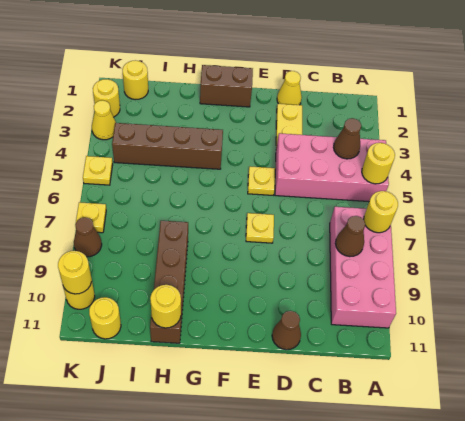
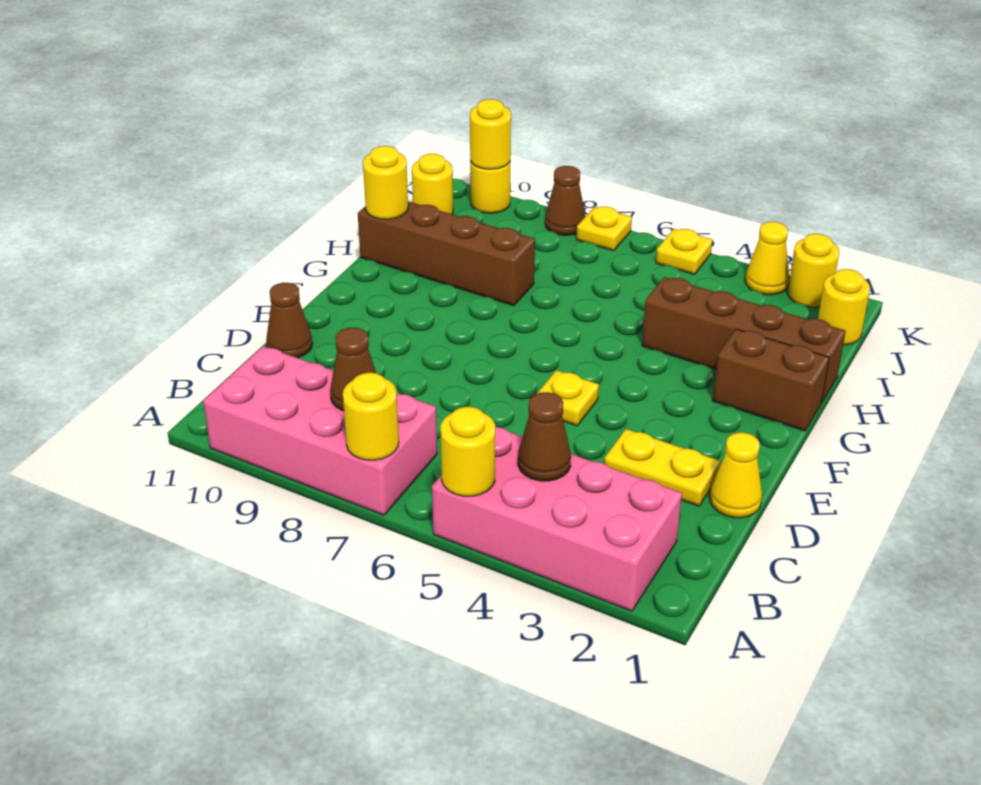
pink brick A4:D5 level 1 -> pink brick A2:B5 level 1
yellow plate E7 level 1 -> none
brown brick F1:G1 level 1 -> brown brick G1:G2 level 1
brown brick G4:J4 level 1 -> brown brick H1:H4 level 1

